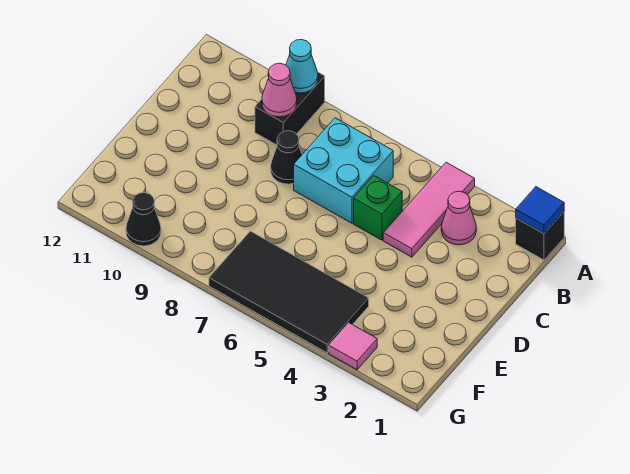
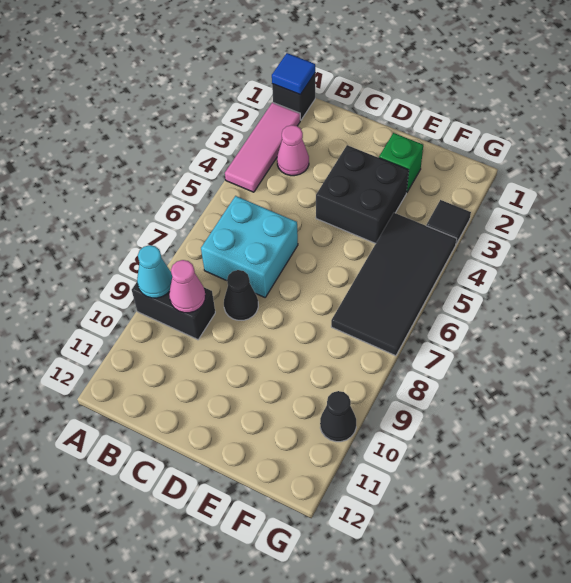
pink tile A4:C4 level 1 -> pink tile A2:A4 level 1
green brick C5 level 1 -> green brick E2 level 1
none -> black brick D3:E4 level 1
pink tile G3 level 1 -> black tile G3 level 1

